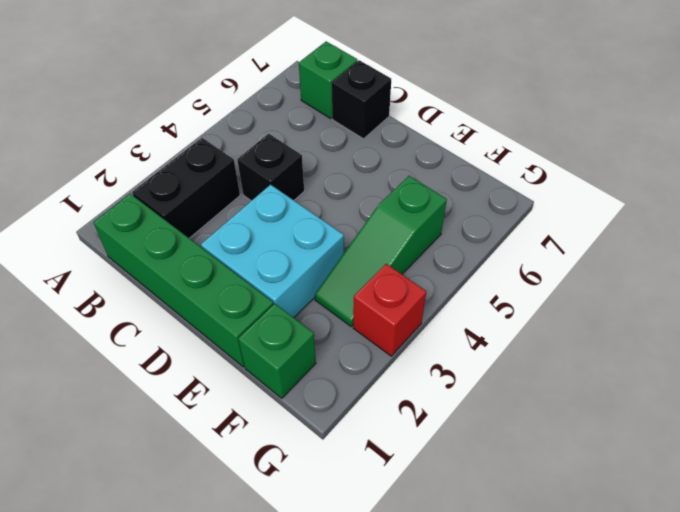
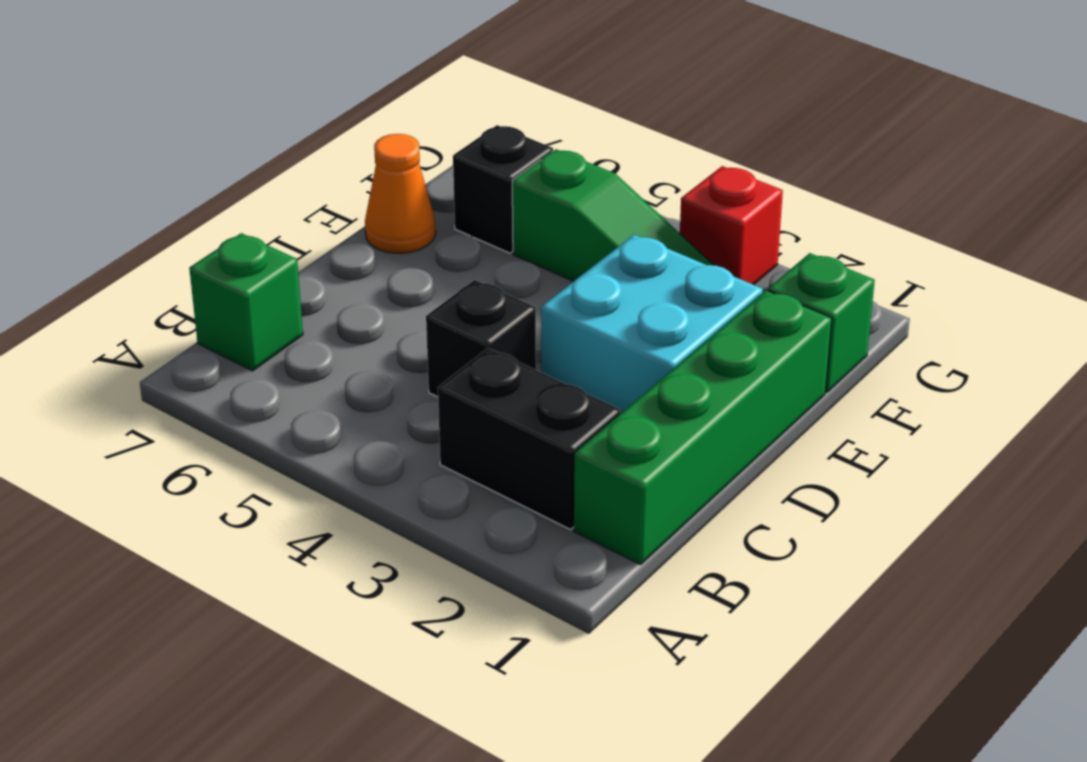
black brick C7 level 1 -> black brick F6 level 1
none -> orange cone E7 level 1

